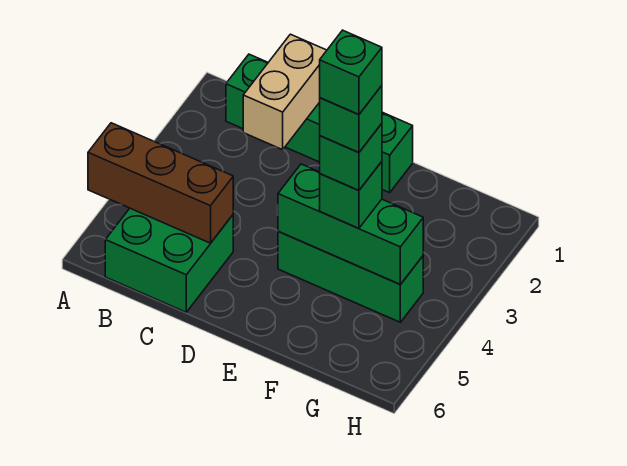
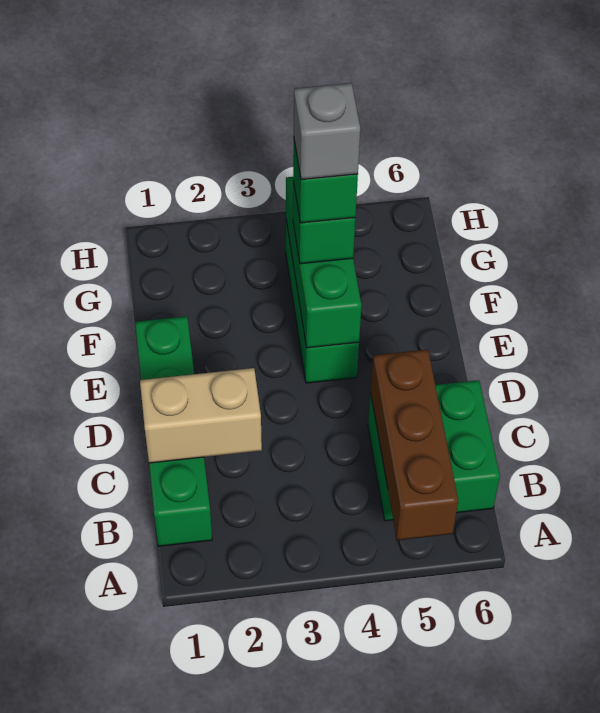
green brick F4 level 5 -> grey brick F4 level 5
green brick F4 level 6 -> none

